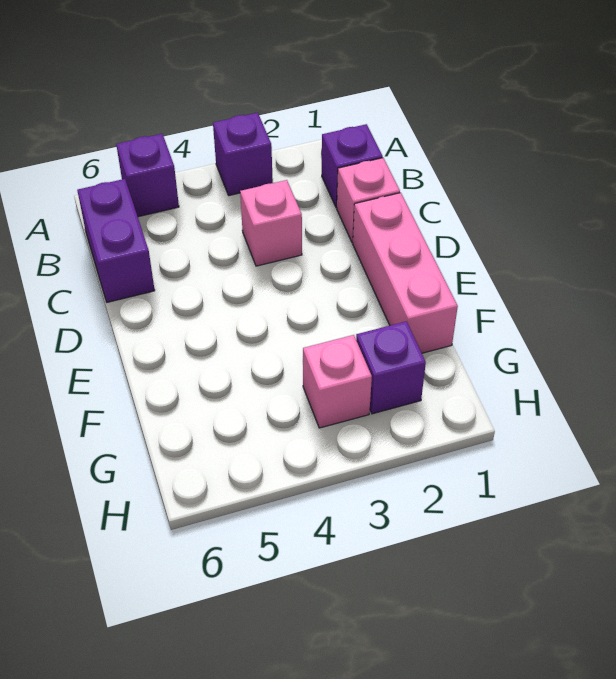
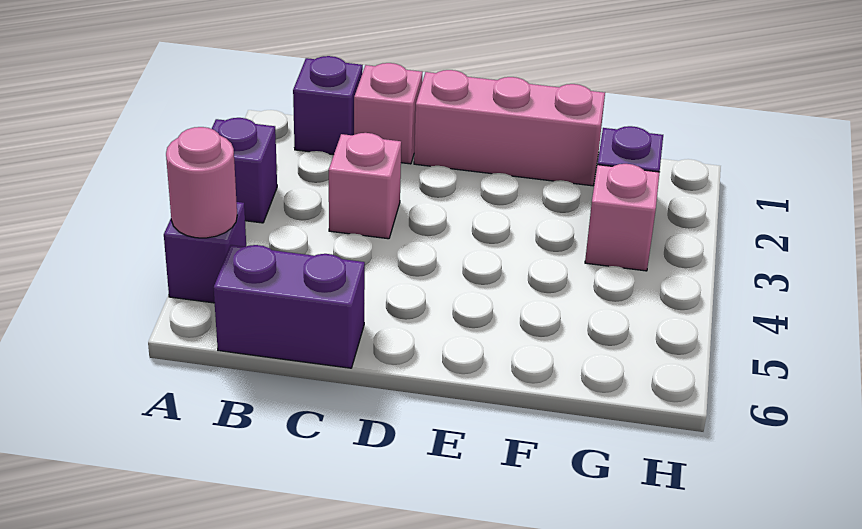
none -> pink round brick A5 level 2

